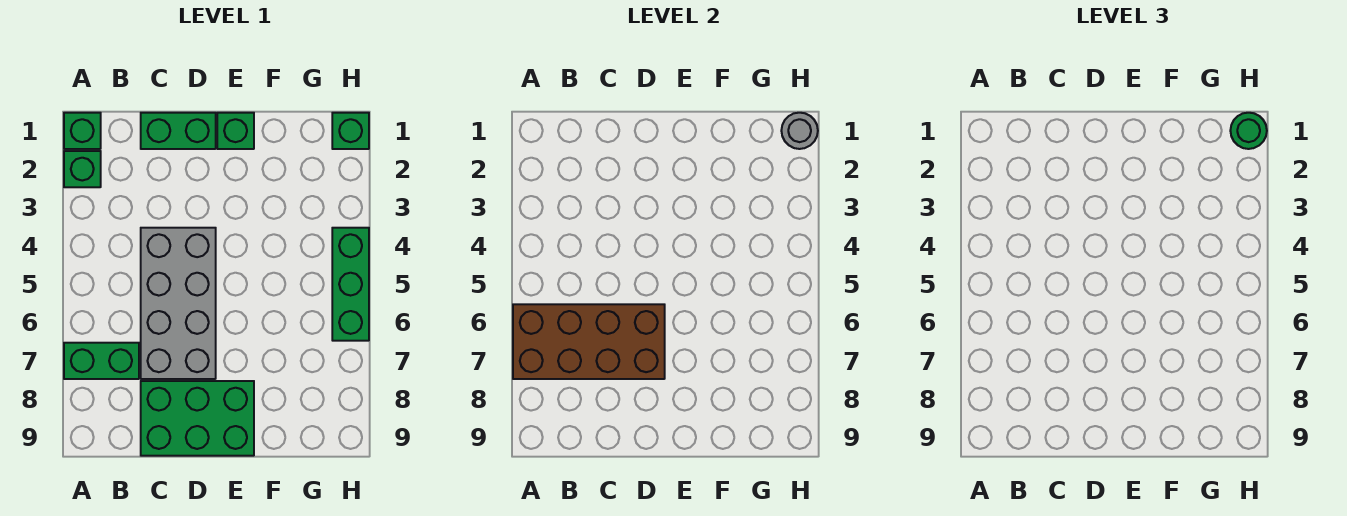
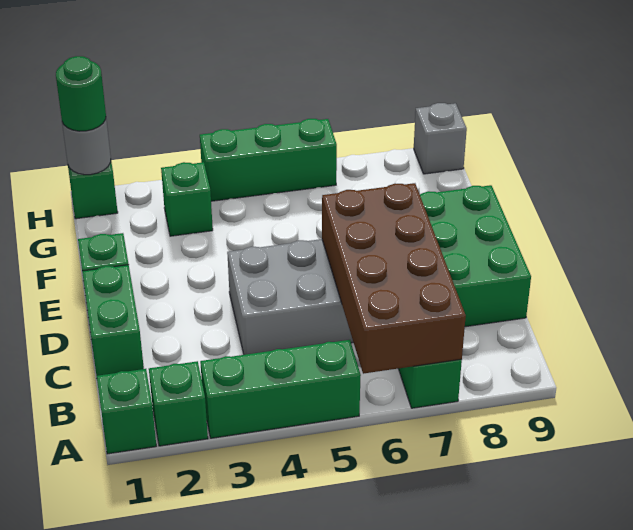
none -> green brick A3:A5 level 1
none -> green brick G3 level 1
none -> grey brick H9 level 1

